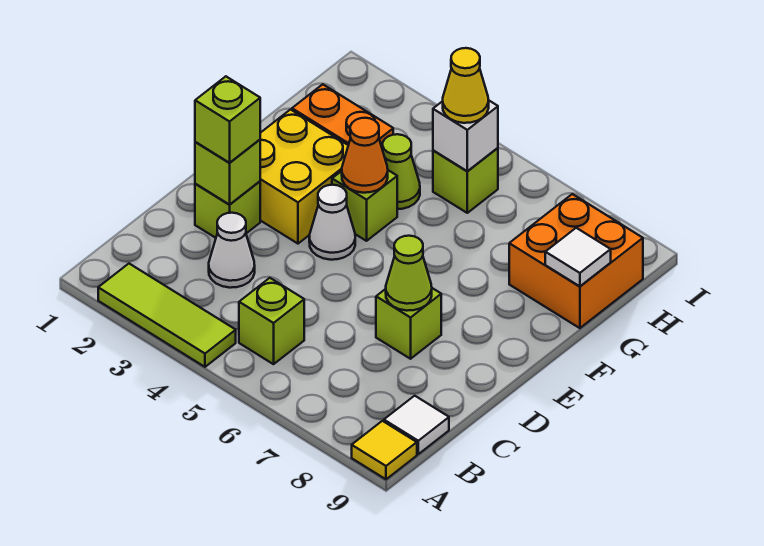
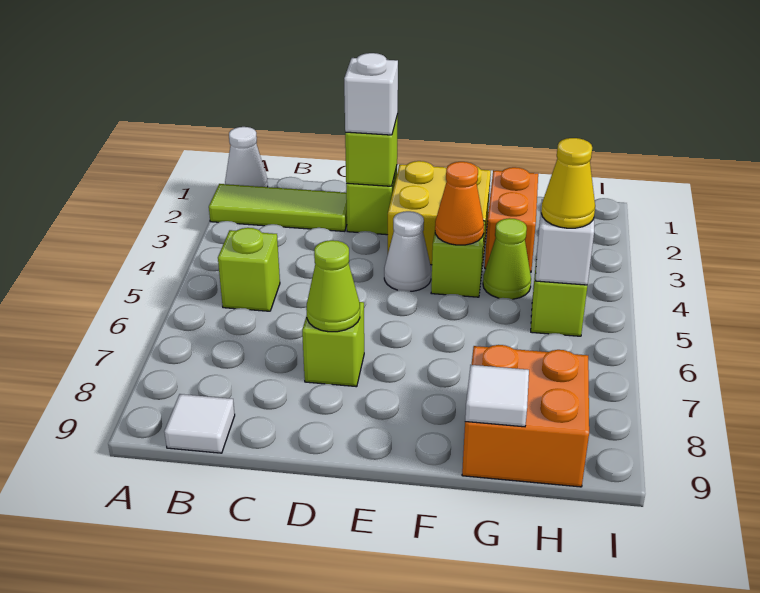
lime tile A2:A4 level 1 -> lime tile A2:C2 level 1
yellow tile A9 level 1 -> none
white cone C3 level 1 -> white cone A1 level 1
lime brick D2 level 3 -> white brick D2 level 3

